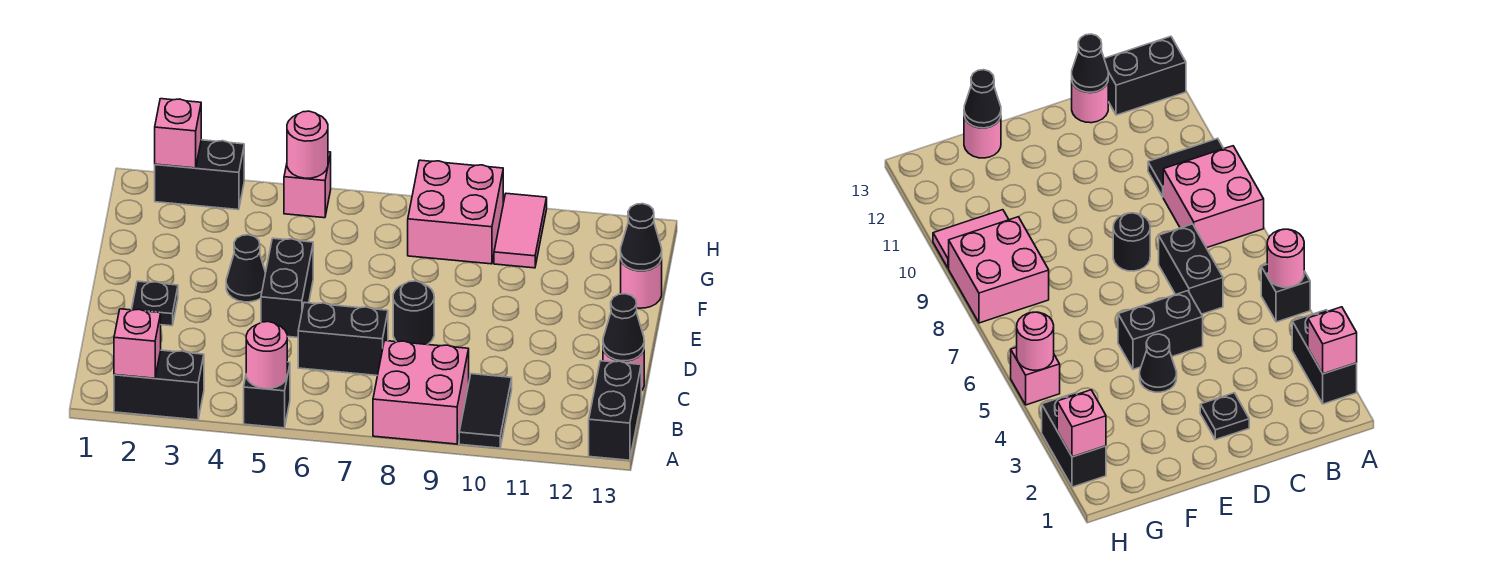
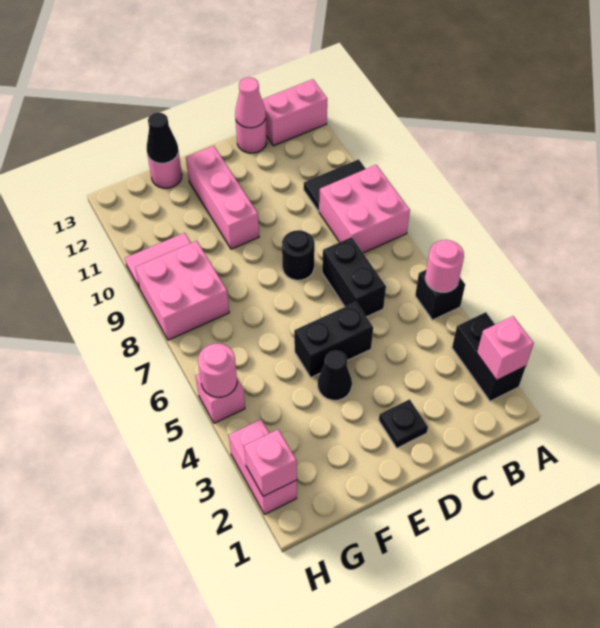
black brick A13:B13 level 1 -> pink brick A13:B13 level 1
black cone C13 level 2 -> pink cone C13 level 2
none -> pink brick E10:E12 level 1
black brick H2:H3 level 1 -> pink brick H2:H3 level 1

